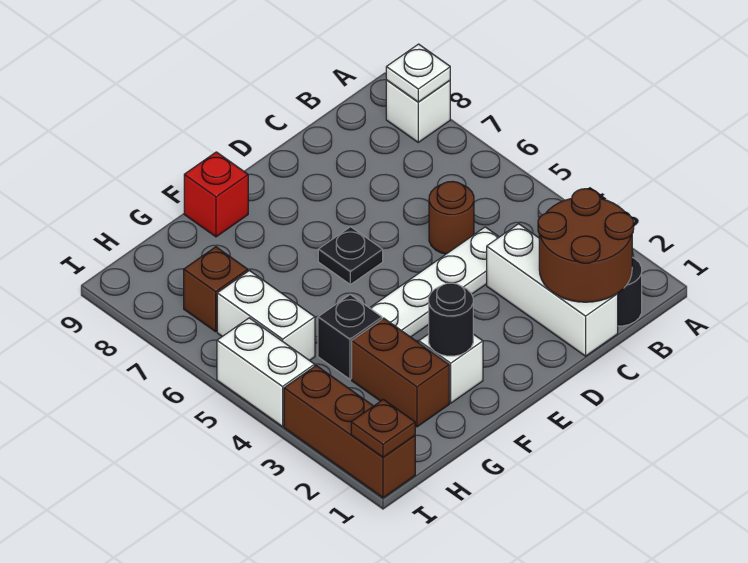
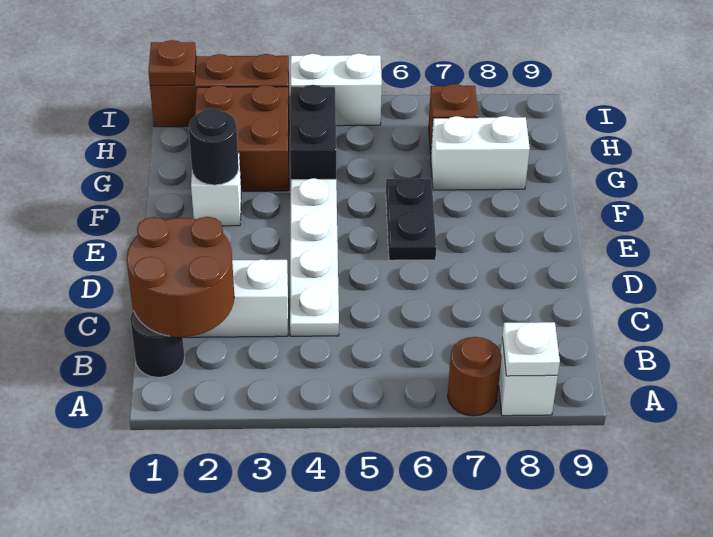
brown round brick C5 level 1 -> brown round brick A7 level 1
black plate E6 level 1 -> black plate E6:F6 level 1
red brick F9 level 1 -> none
brown brick G2:G3 level 1 -> brown brick G2:H3 level 1
black brick G4 level 1 -> black brick G4:H4 level 1
white brick H5:H6 level 1 -> white brick G7:G8 level 1

